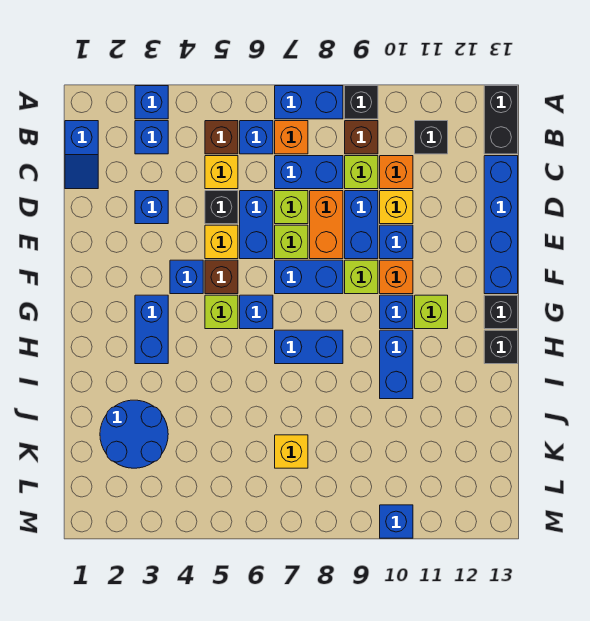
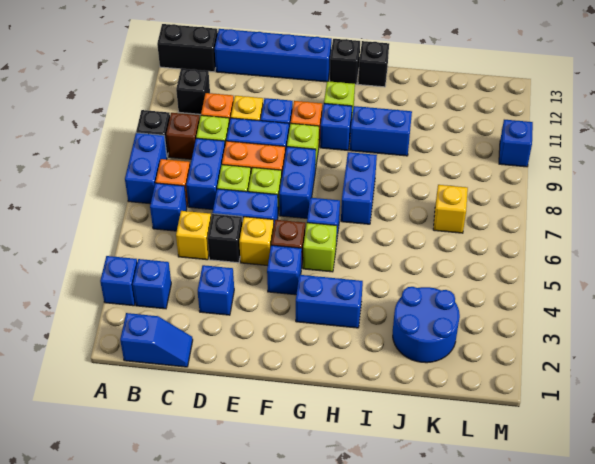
brown brick B5 level 1 -> none

